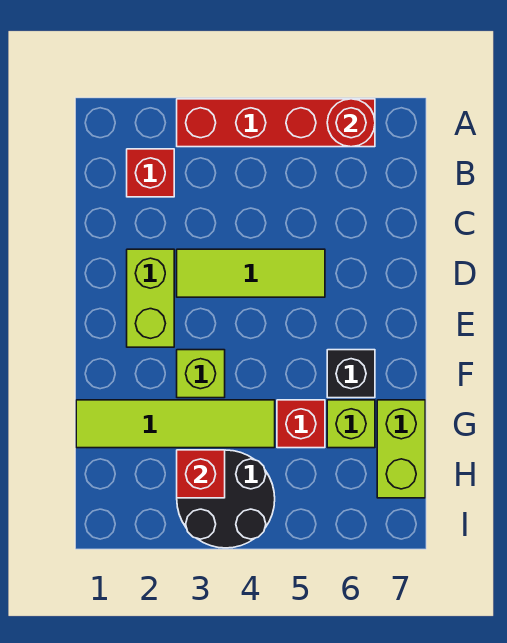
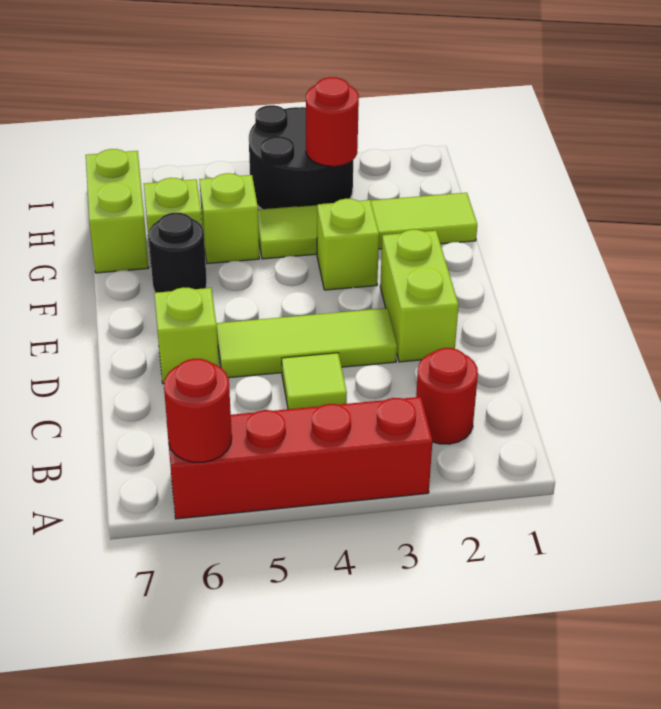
red brick B2 level 1 -> red round brick B2 level 1
none -> lime tile C4 level 1
none -> lime brick D6 level 1
black brick F6 level 1 -> black round brick F6 level 1
red brick G5 level 1 -> lime brick G5 level 1
red brick H3 level 2 -> red round brick H3 level 2

